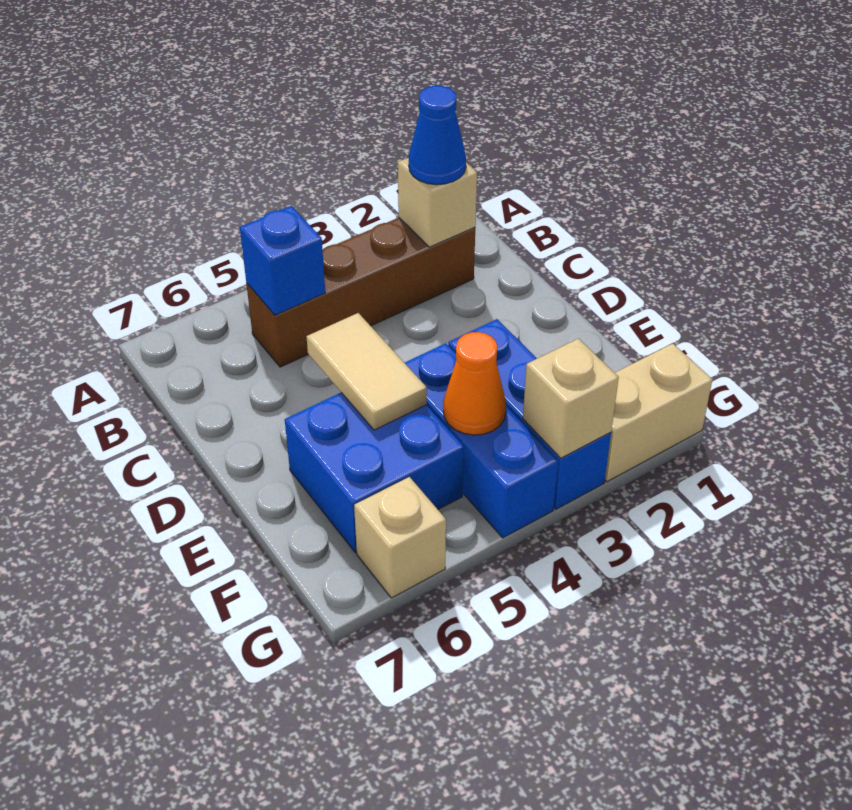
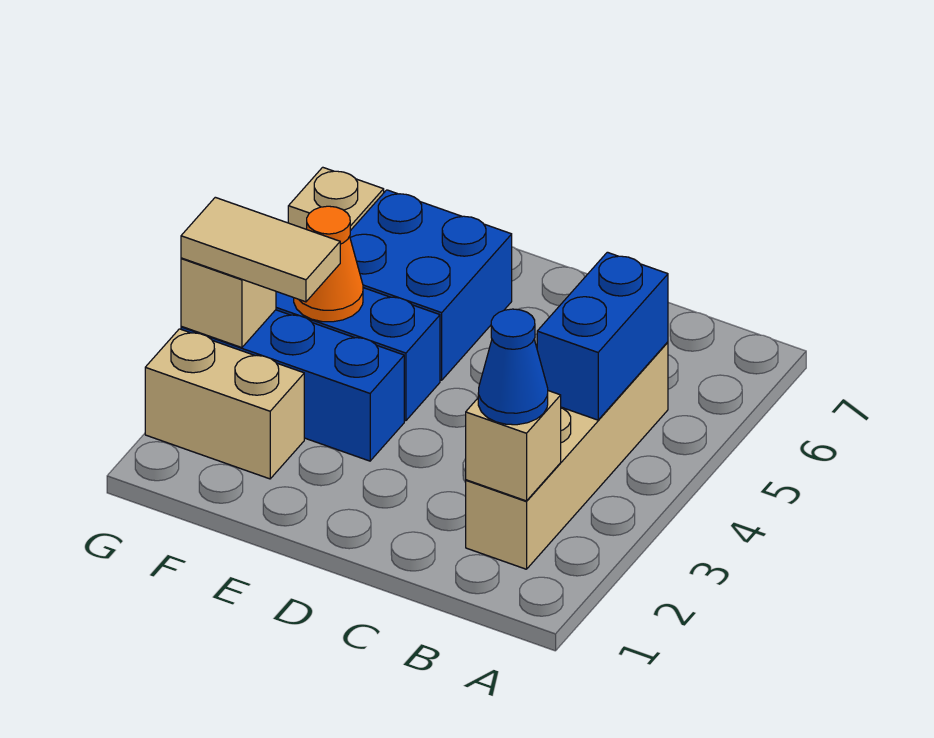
brown brick B2:B5 level 1 -> tan brick B2:B5 level 1
blue brick B5 level 2 -> blue brick B4:B5 level 2
tan tile D5:E5 level 2 -> tan tile F3:G3 level 3
tan brick G1:G2 level 1 -> tan brick F2:G2 level 1

